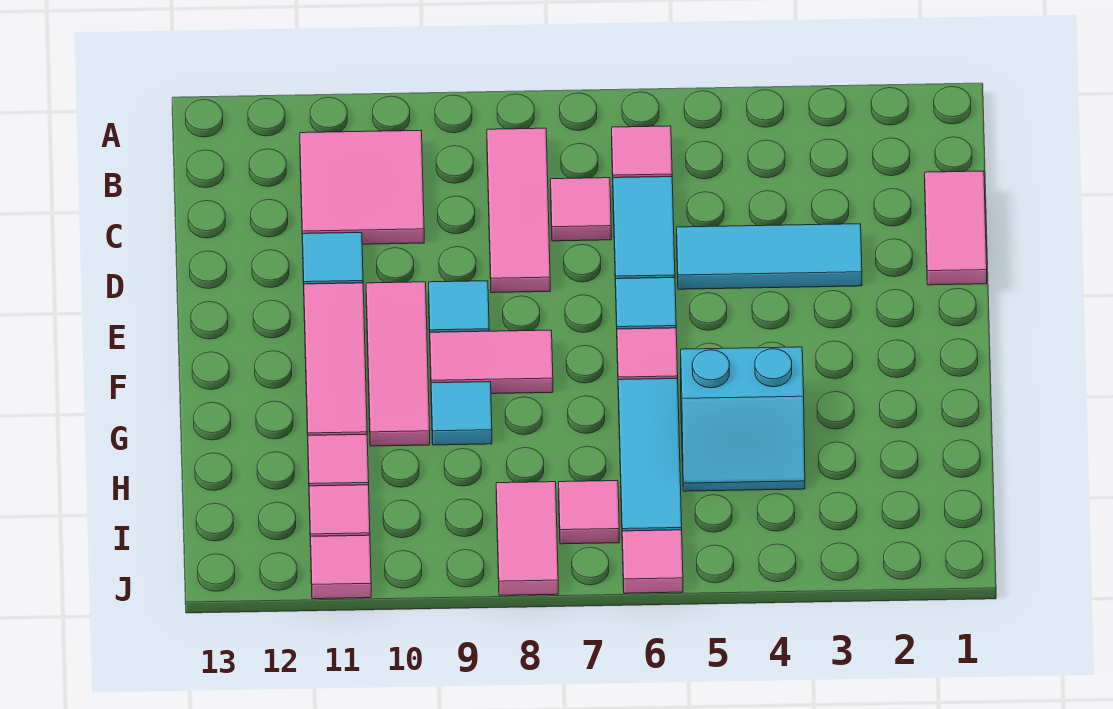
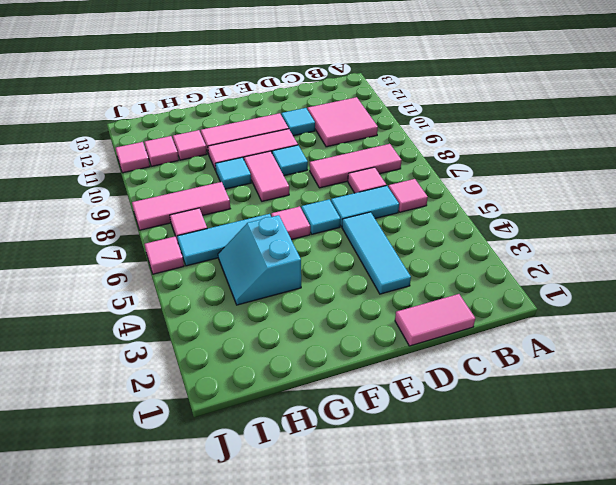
pink tile I8:J8 level 1 -> pink tile H8:J8 level 1

